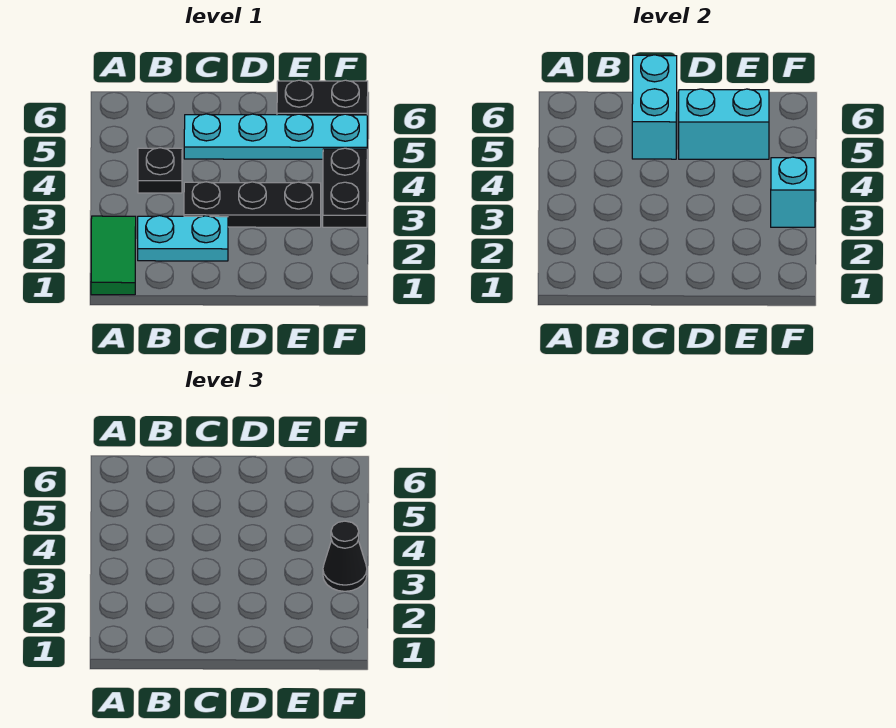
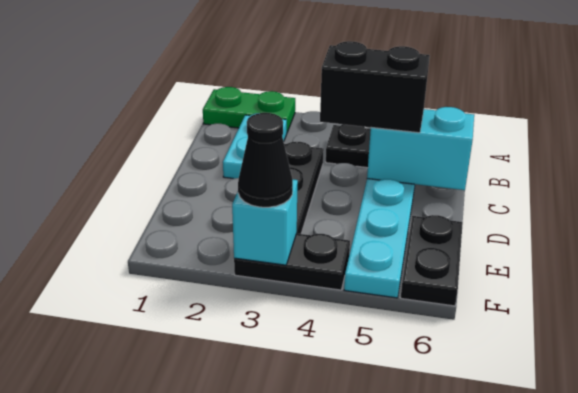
green tile A1:A2 level 1 -> green plate A1:A2 level 1
none -> black brick C4:C5 level 3
cyan brick D5:E5 level 2 -> none

